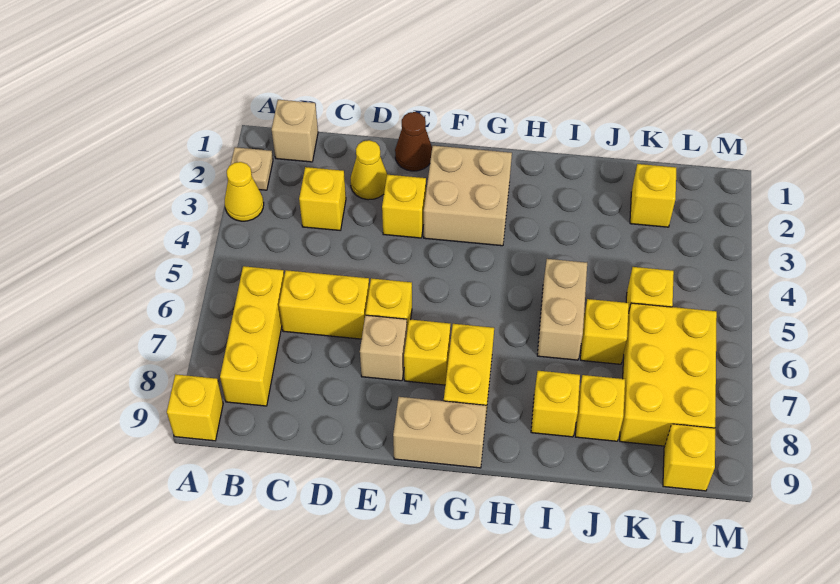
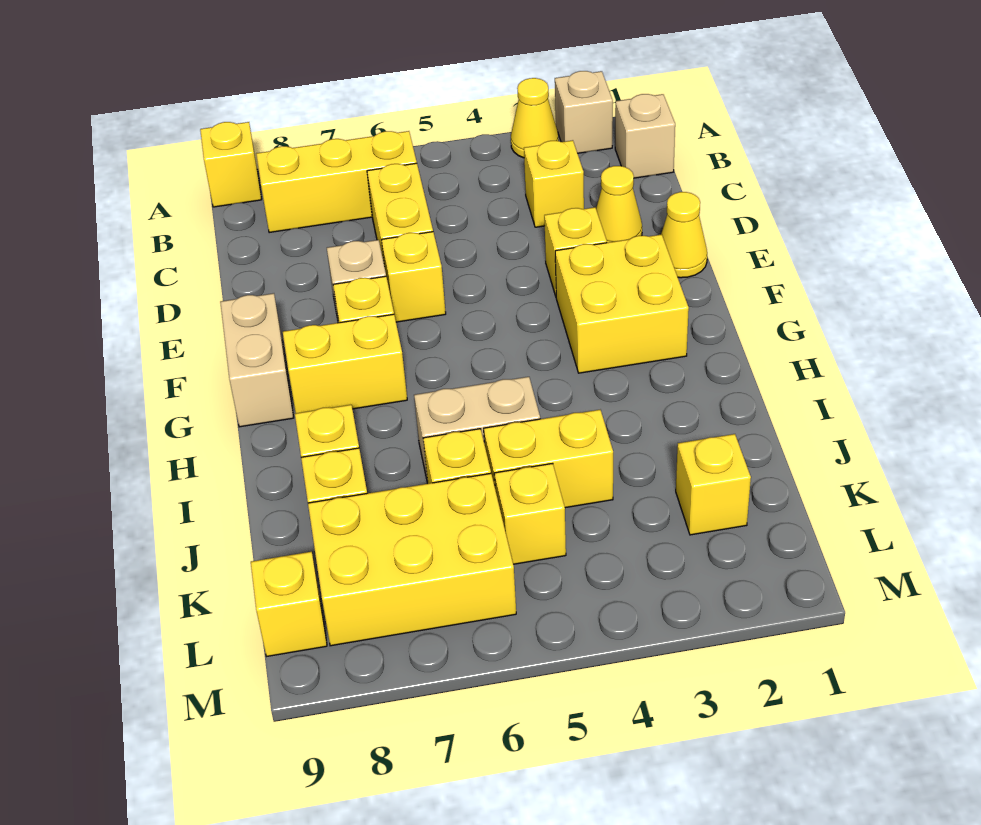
tan plate A2 level 1 -> tan brick A2 level 1
brown cone E1 level 1 -> yellow cone E1 level 1
tan brick F2:G3 level 1 -> yellow brick F2:G3 level 1
none -> yellow brick J4:J5 level 1

